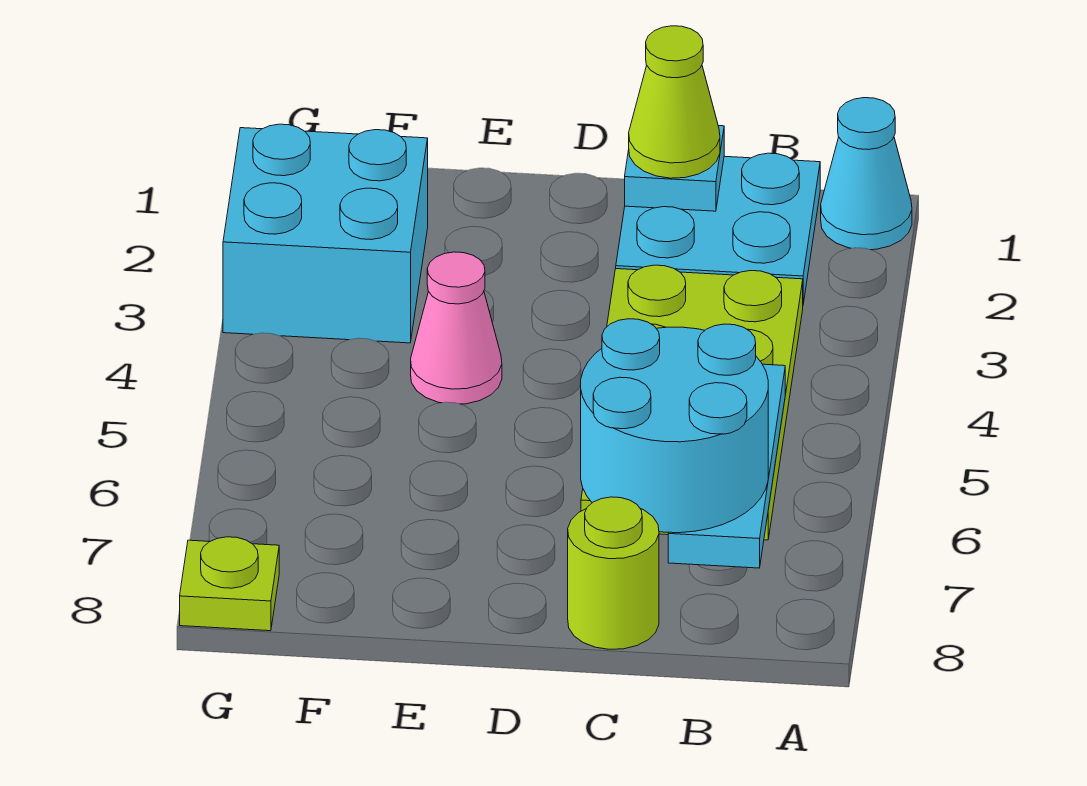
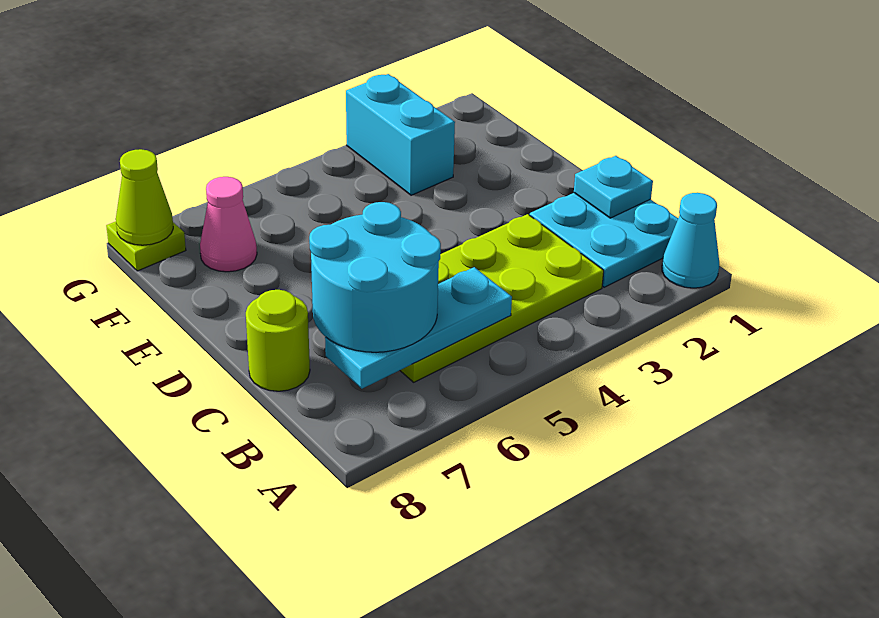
lime cone C1 level 3 -> lime cone G8 level 2
pink cone E4 level 1 -> pink cone F7 level 1
cyan brick F2:G3 level 1 -> cyan brick F3:G3 level 1

